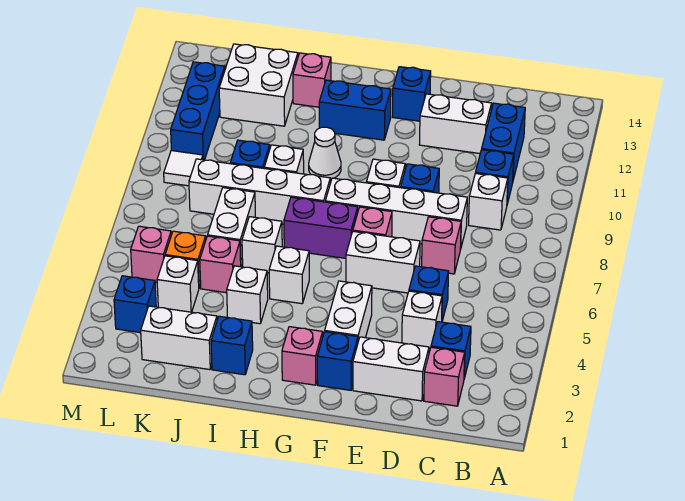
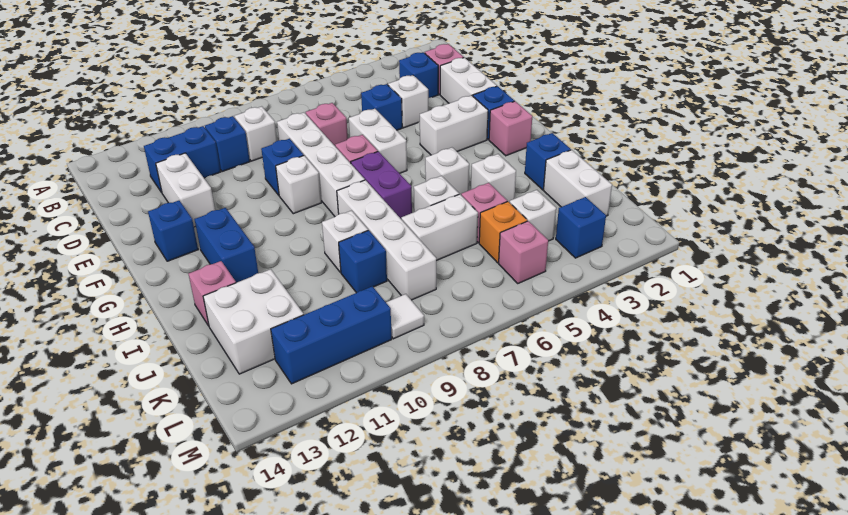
white cone H10 level 1 -> none

